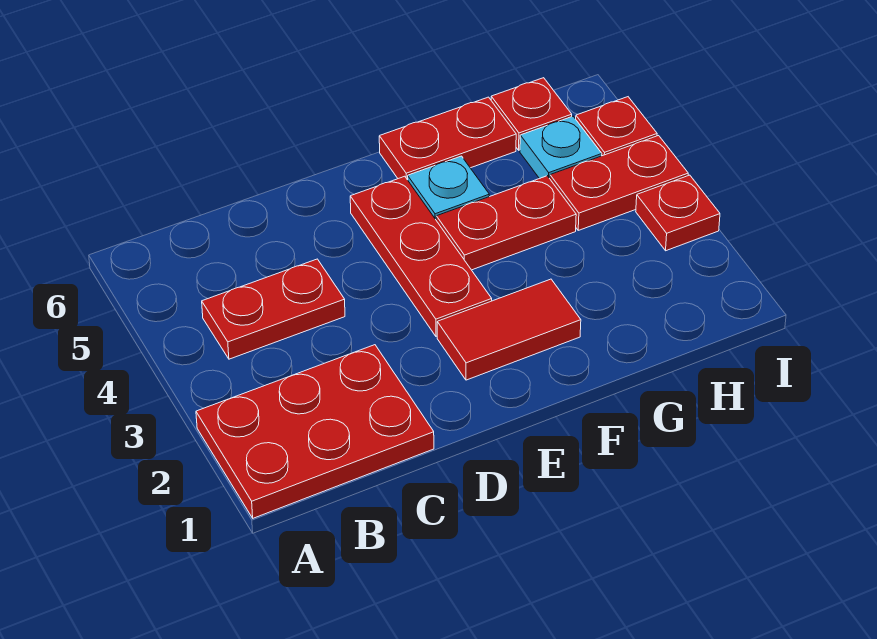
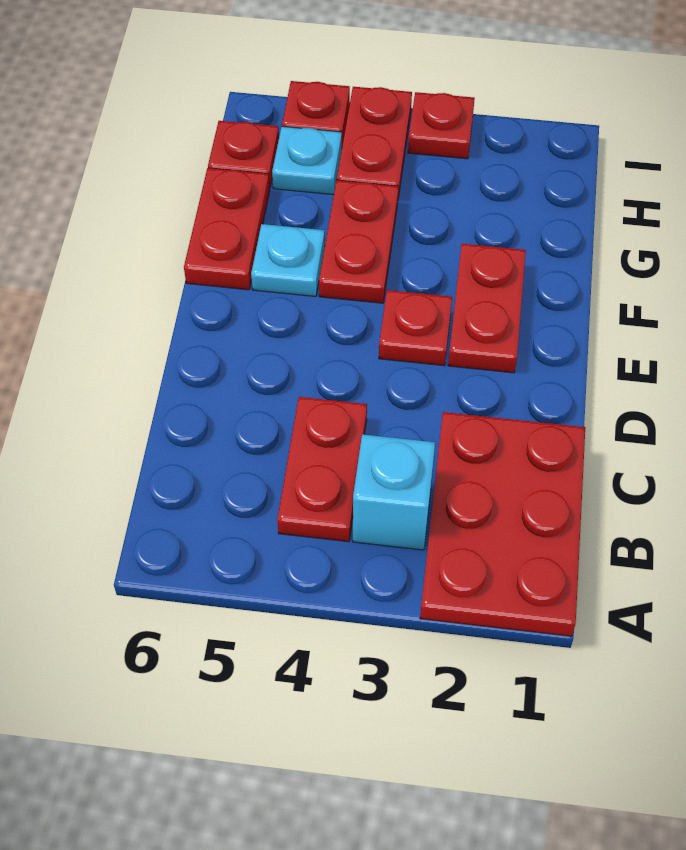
none -> cyan brick B3 level 1
red tile E2:F2 level 1 -> red plate E2:F2 level 1
red plate E3:E5 level 1 -> red plate E3 level 1

